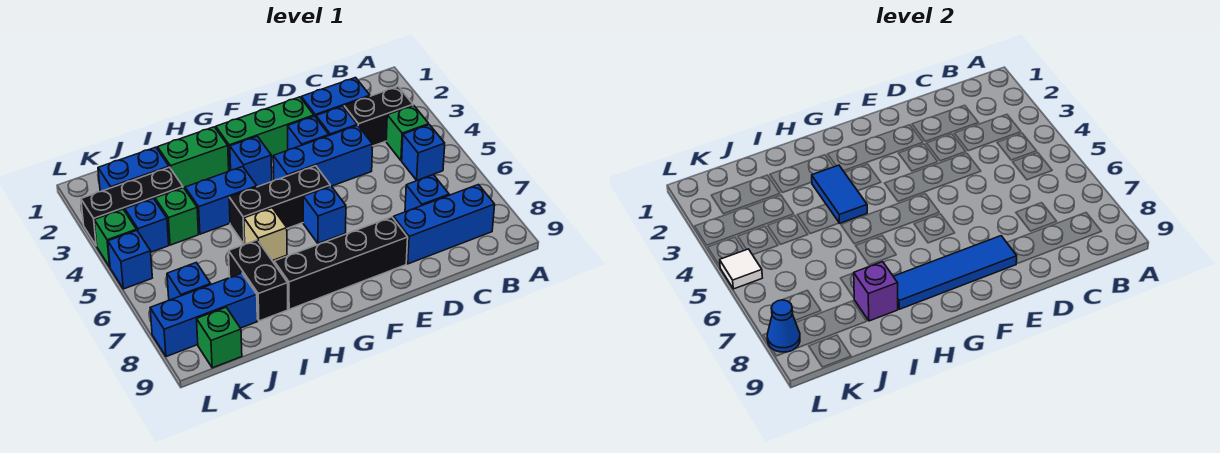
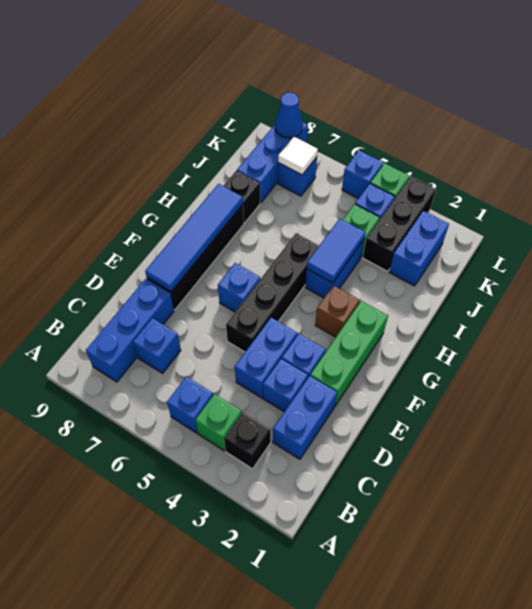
black brick B3:C3 level 1 -> black brick B3 level 1
blue brick D4:F4 level 1 -> blue brick D4:E4 level 1
black brick F5:H5 level 1 -> black brick E5:H5 level 1
blue brick G3 level 1 -> brown brick G3 level 1
green brick H2:I2 level 1 -> none
blue tile H3:H4 level 2 -> blue tile H4:I4 level 2
tan brick H6 level 1 -> none
black brick I7:I8 level 1 -> black brick I8 level 1
purple brick I8 level 2 -> none
green brick K9 level 1 -> none
white tile L5 level 2 -> white tile K7 level 2

